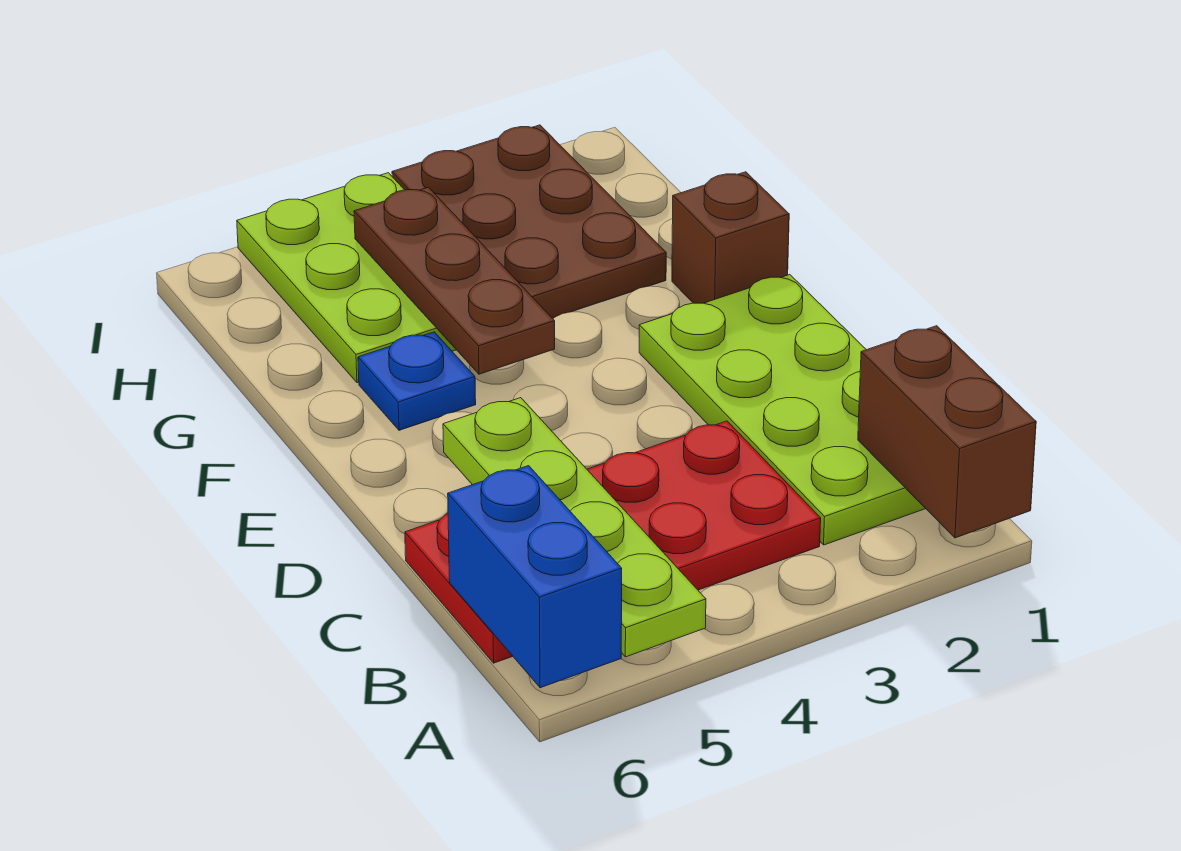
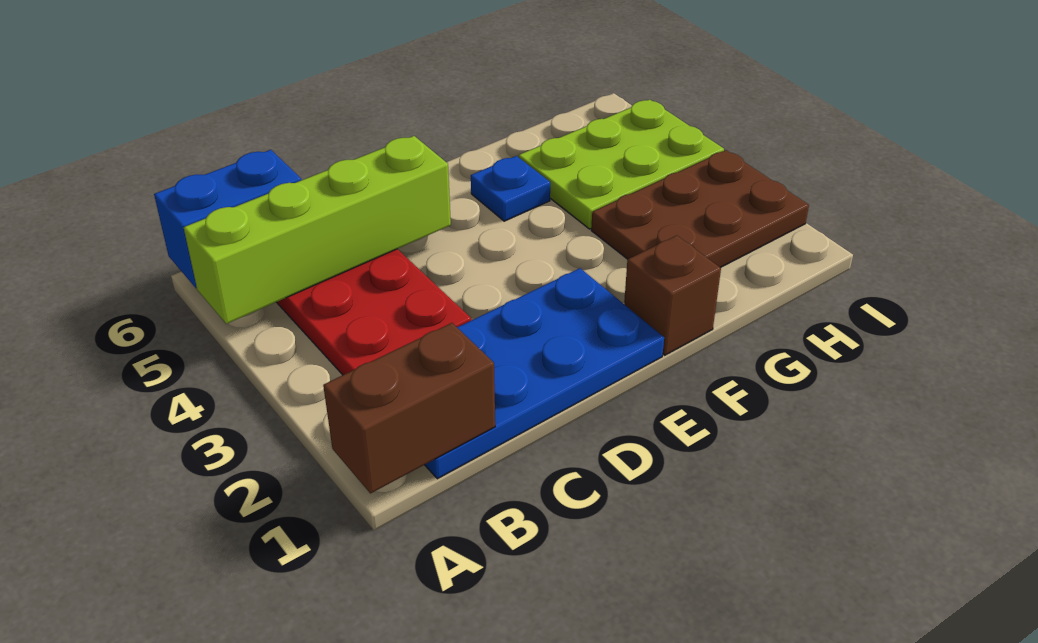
lime plate A5:D5 level 2 -> lime brick A5:D5 level 2
lime plate B1:E2 level 1 -> blue plate B1:E2 level 1
brown plate F4:H4 level 2 -> none

